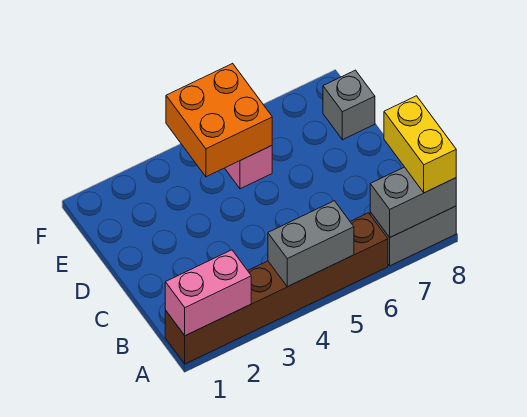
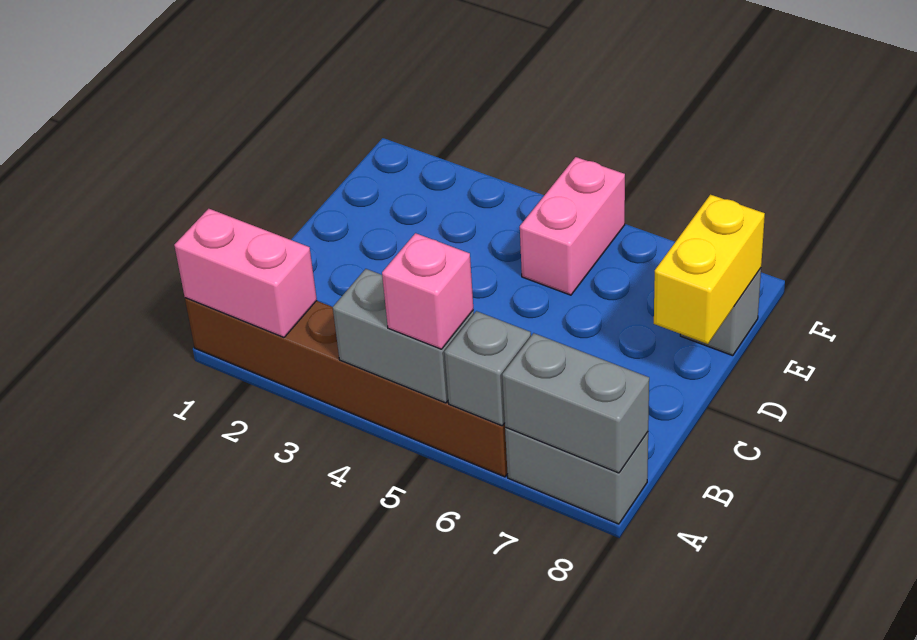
none -> pink brick A5 level 3
none -> grey brick A6 level 2
yellow brick A8:B8 level 3 -> yellow brick D8:E8 level 2
orange brick E4:F5 level 2 -> none

